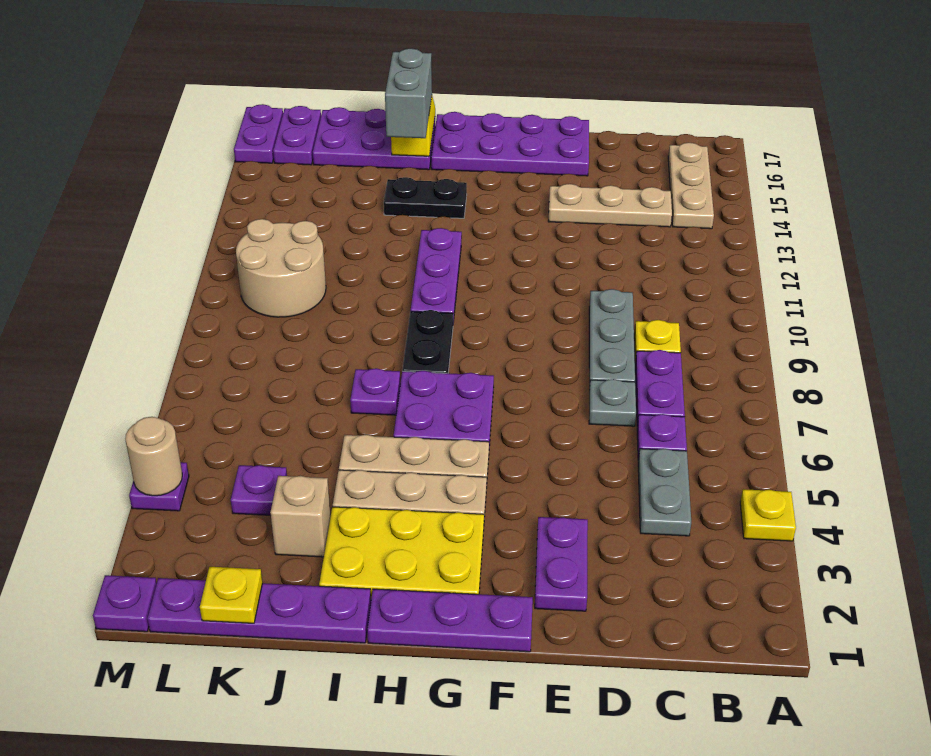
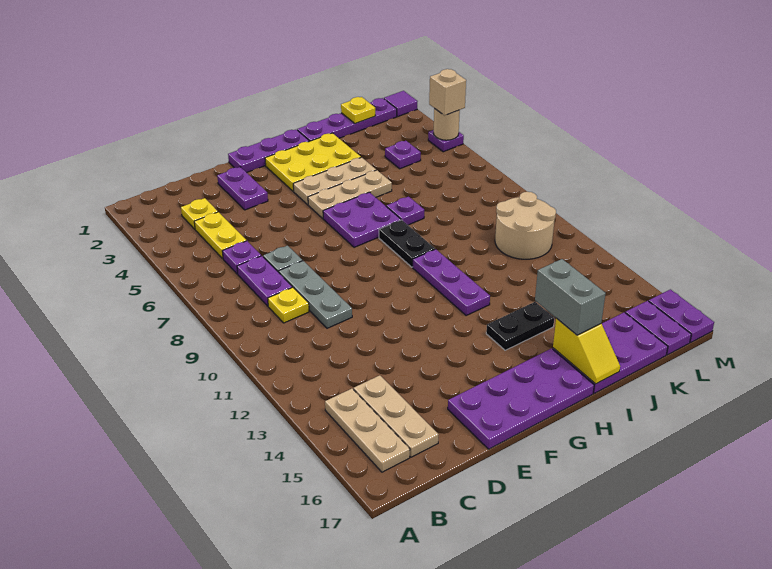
yellow plate A4 level 1 -> yellow plate C3 level 1
grey plate C4:C5 level 1 -> yellow plate C4:C5 level 1
tan plate C14:E14 level 1 -> tan plate C14:C16 level 1
tan brick J3 level 1 -> tan brick M4 level 3
purple plate M1 level 1 -> purple tile M1 level 1

